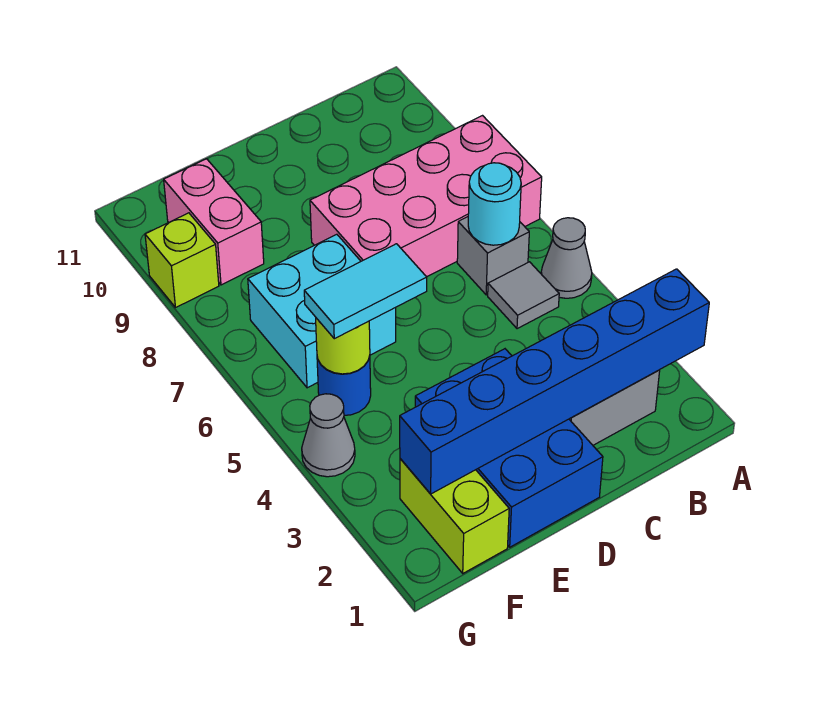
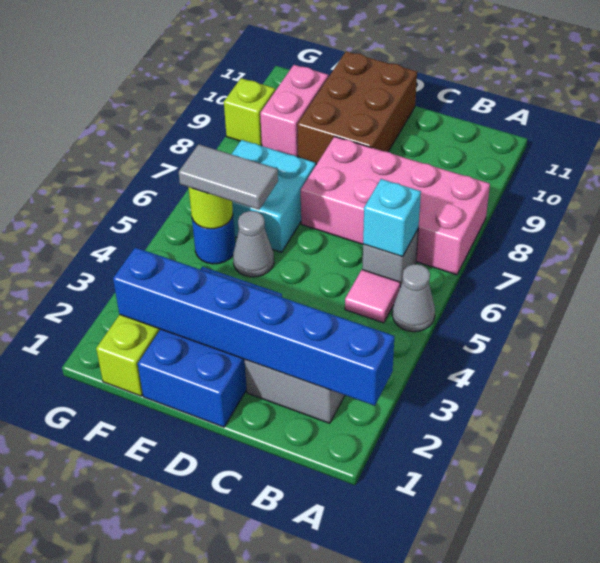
grey tile B5 level 1 -> pink tile B5 level 1
cyan round brick B6 level 2 -> cyan brick B6 level 2
none -> brown brick D9:E11 level 1
cyan tile E5:F5 level 3 -> grey tile E5:F5 level 3
grey cone G4 level 1 -> grey cone E5 level 1

